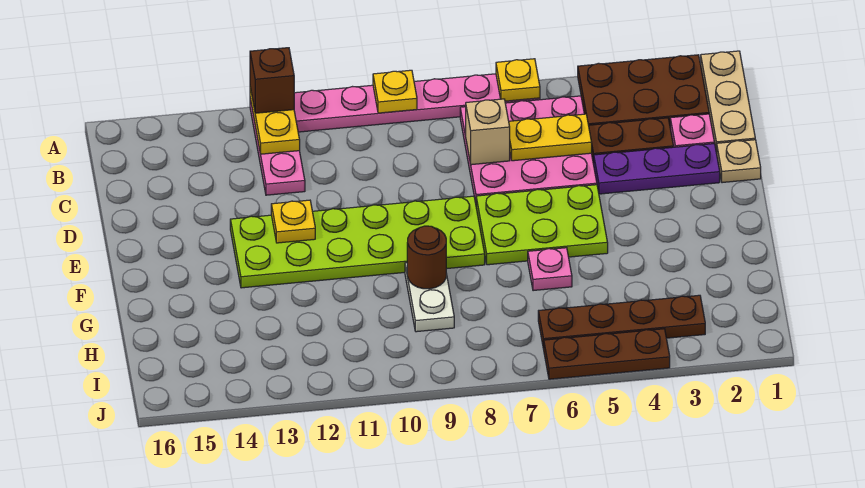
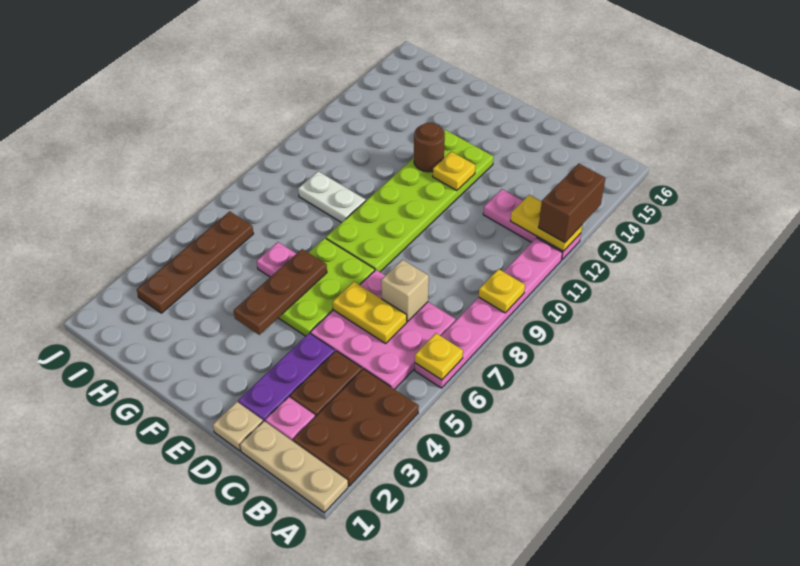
brown brick A12 level 3 -> brown brick A12:A13 level 3
yellow plate C5:C6 level 2 -> yellow plate C6:D6 level 2
brown round brick G9 level 2 -> brown round brick F12 level 2
brown plate J4:J6 level 1 -> brown plate F4:F6 level 2

